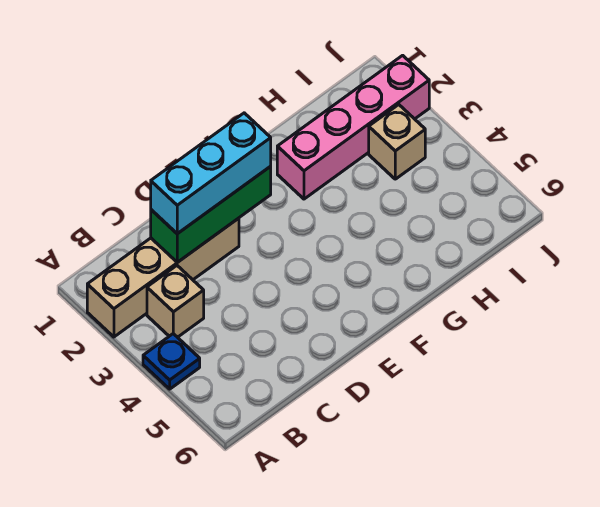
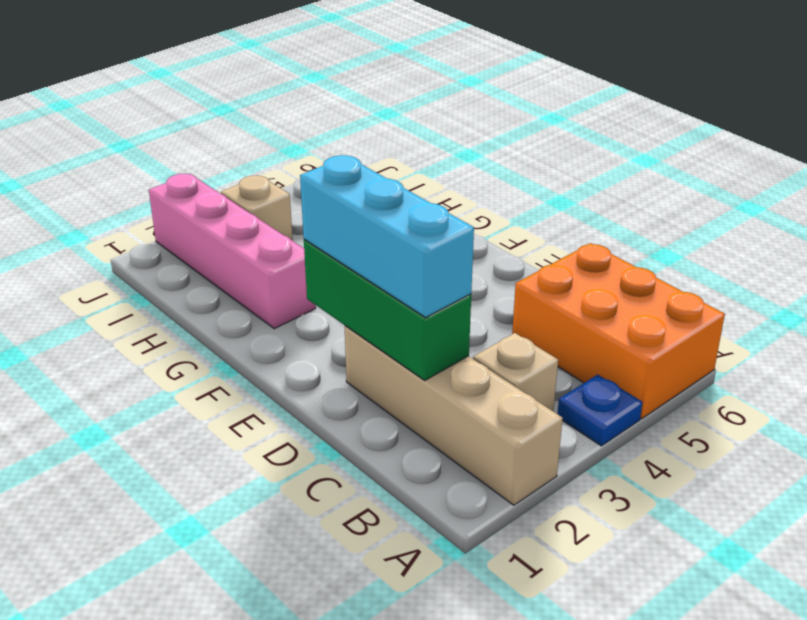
none -> orange brick A5:C6 level 1

